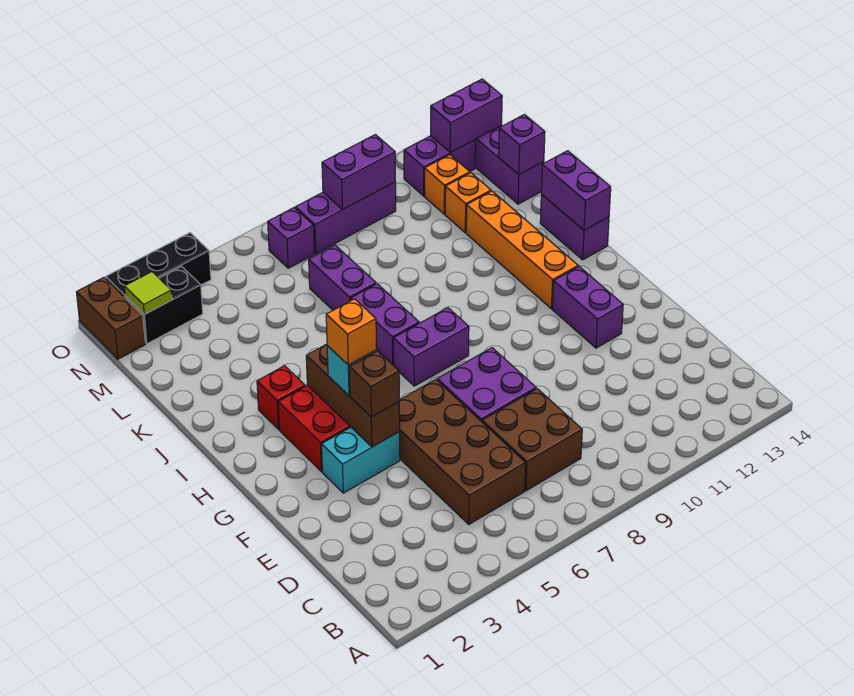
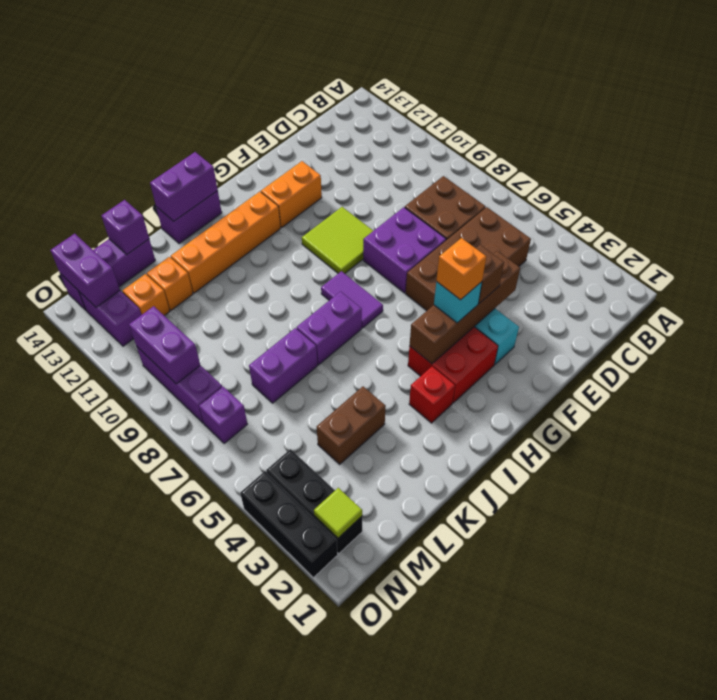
brown brick F4:H4 level 2 -> brown brick E4:H4 level 2
none -> lime tile F9:G10 level 1
purple brick F12:G12 level 1 -> orange brick F12:G12 level 1
purple brick H7:H8 level 1 -> purple tile H7:H8 level 1
brown brick N1:O1 level 1 -> brown brick K4:L4 level 1
black brick N2:N3 level 1 -> black brick N2:N4 level 1

